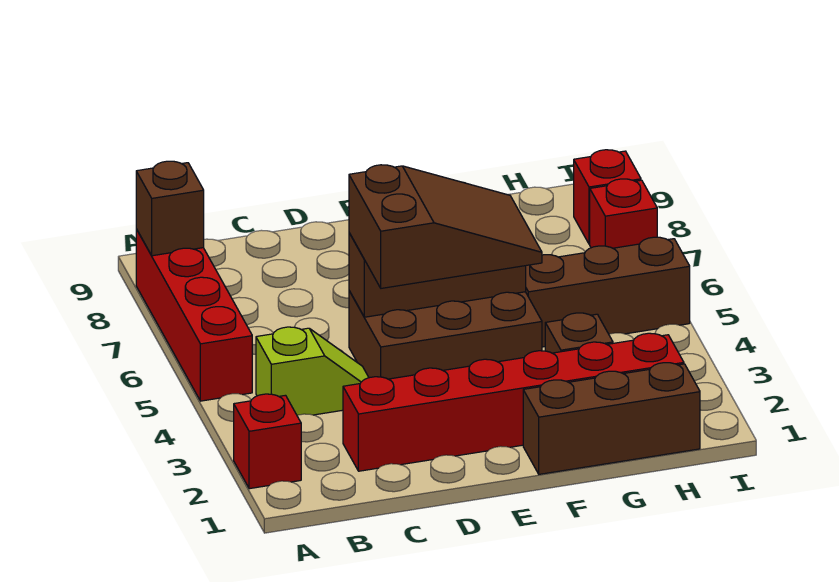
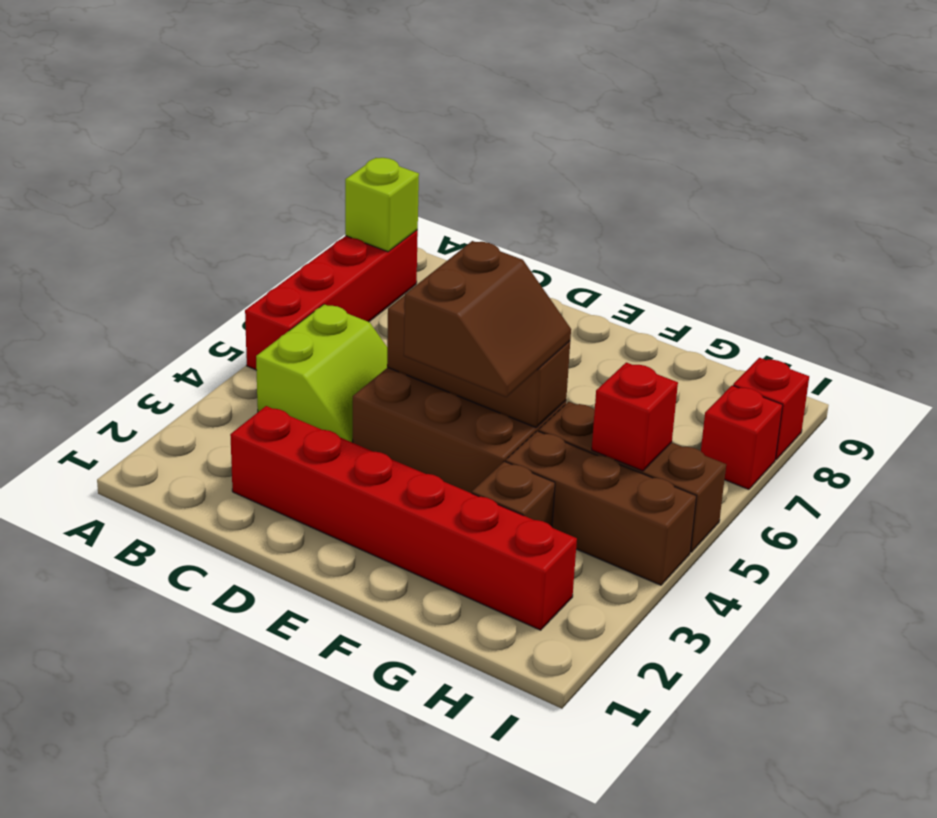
red brick A2 level 1 -> red brick H5 level 2
brown brick A8 level 2 -> lime brick A8 level 2
lime slope B4:C4 level 1 top B -> lime slope B4:C5 level 1 top B
brown slope D4:F5 level 3 top D -> brown slope E4:F5 level 3 top E
brown brick F1:H1 level 1 -> brown brick G4:I4 level 1

